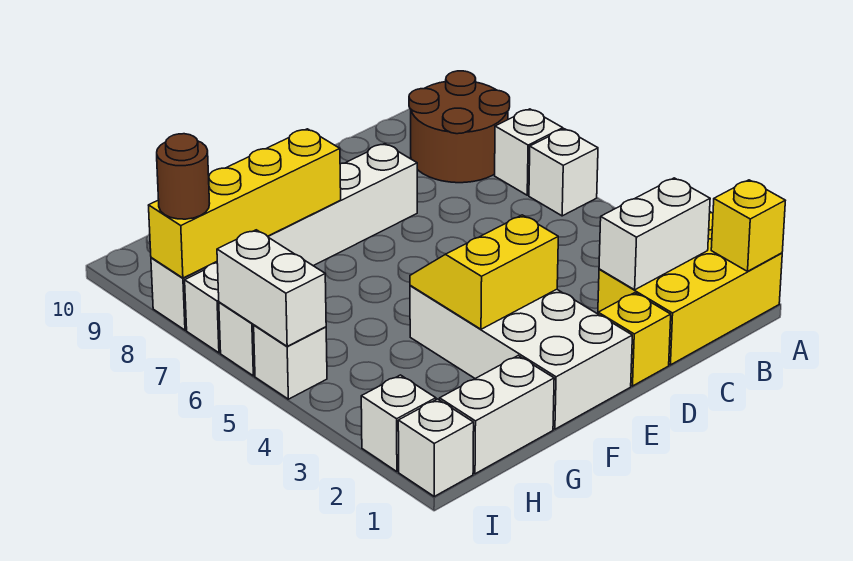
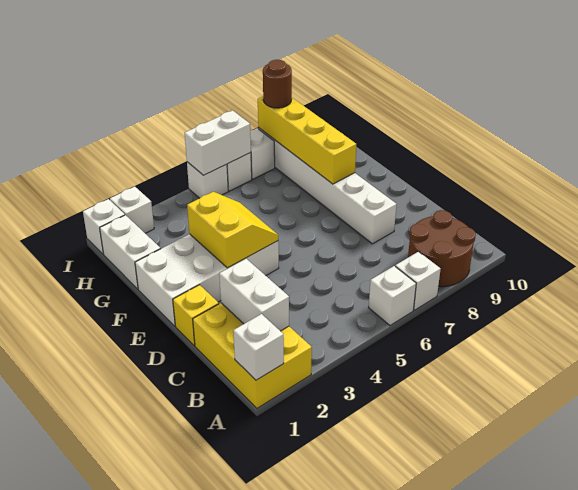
yellow brick A1 level 2 -> white brick A1 level 2

